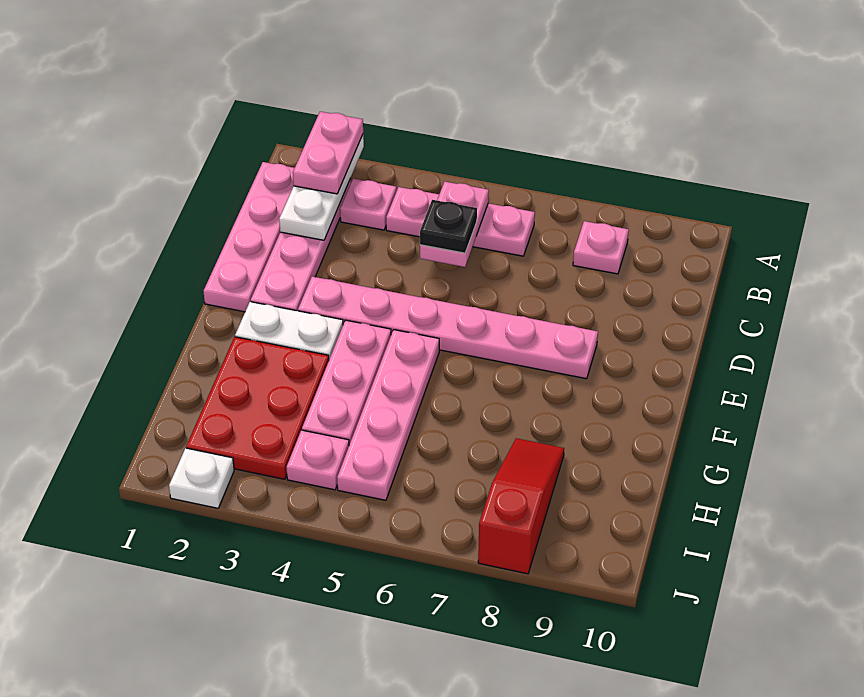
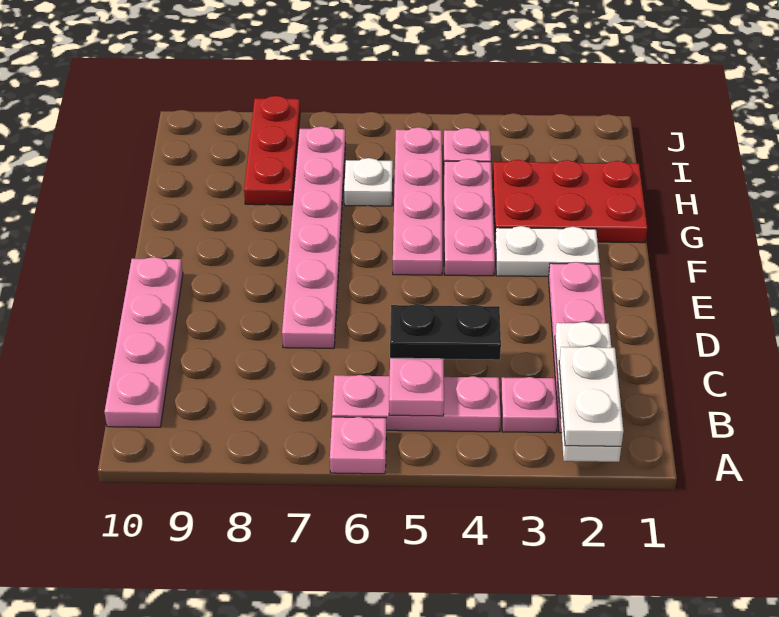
pink plate A2:B2 level 3 -> white plate A2:B2 level 3
pink plate B1:E1 level 1 -> pink plate B10:E10 level 1
pink plate B8 level 1 -> pink plate A6 level 1
black plate C5 level 3 -> black plate C4:C5 level 3
pink plate E3:E8 level 1 -> pink plate D7:I7 level 1
red plate G2:I3 level 1 -> red plate G1:H3 level 1
red slope H8:J8 level 1 top J -> red plate H8:J8 level 1
white plate J2 level 1 -> white plate H6 level 1

